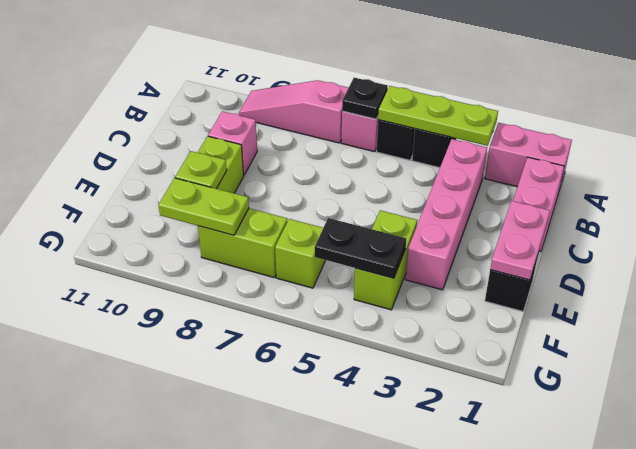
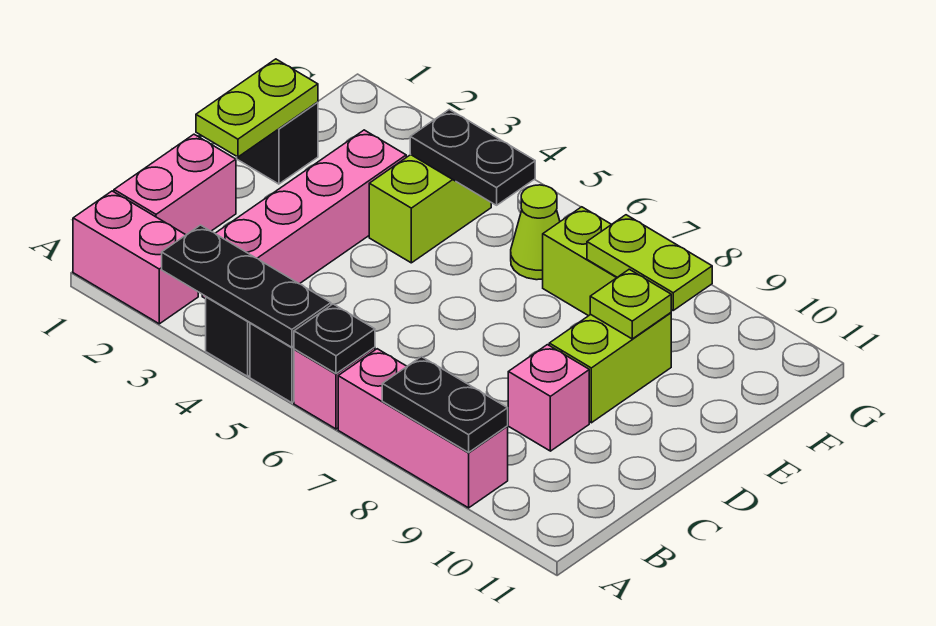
lime plate A3:A5 level 2 -> black plate A3:A5 level 2
pink slope A7:A9 level 1 top 7 -> pink brick A7:A9 level 1
none -> black plate A8:A9 level 2
pink plate D1:E1 level 2 -> lime plate D1:E1 level 2
lime brick F6 level 1 -> lime cone F6 level 1

